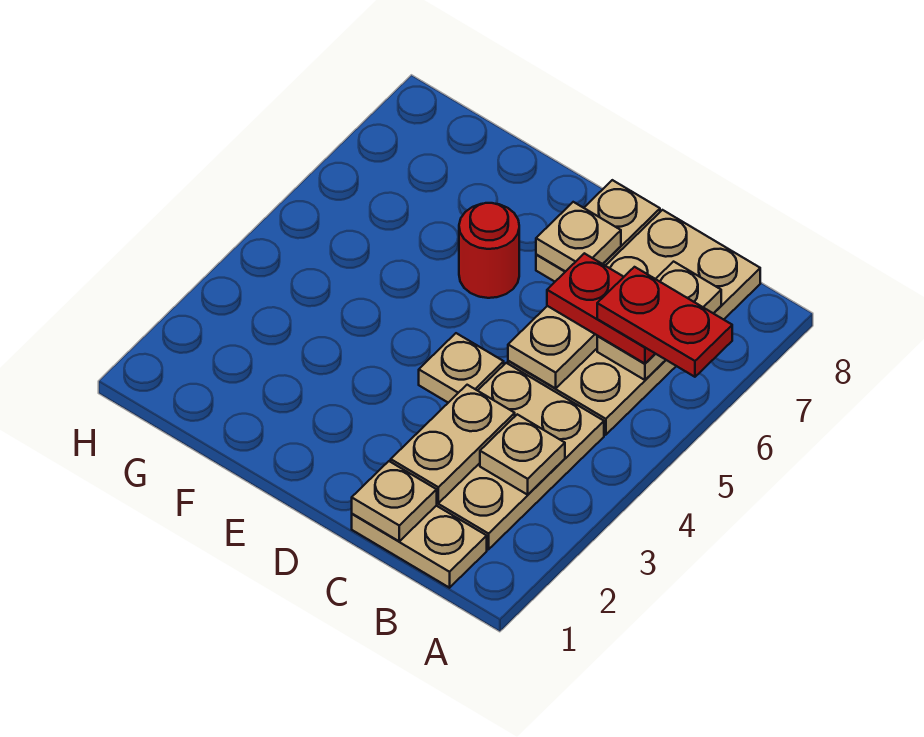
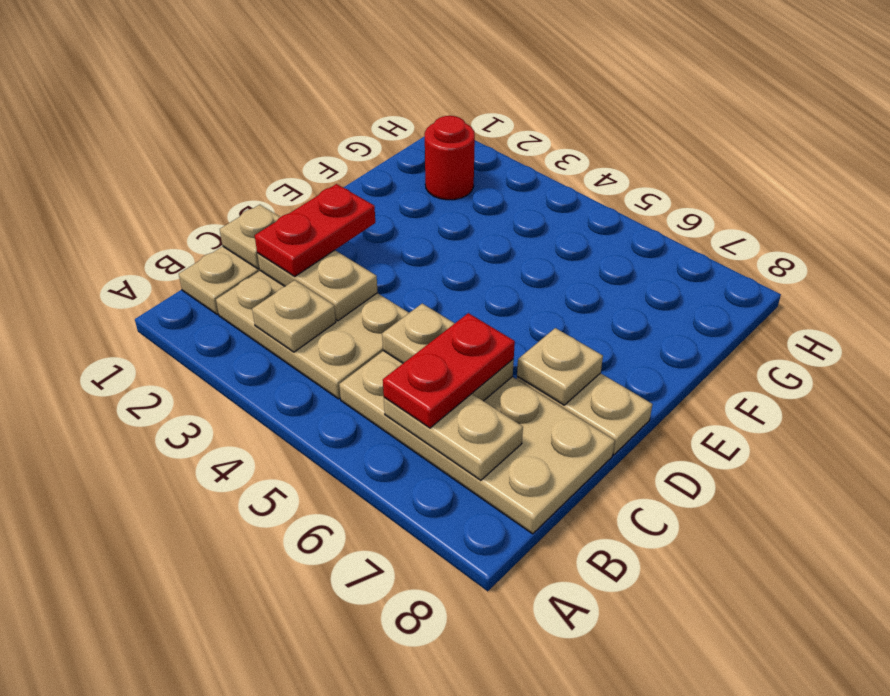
red plate A6:B6 level 4 -> red plate C2:D2 level 3
tan plate D4 level 1 -> none
red round brick E6 level 1 -> red round brick G2 level 1

